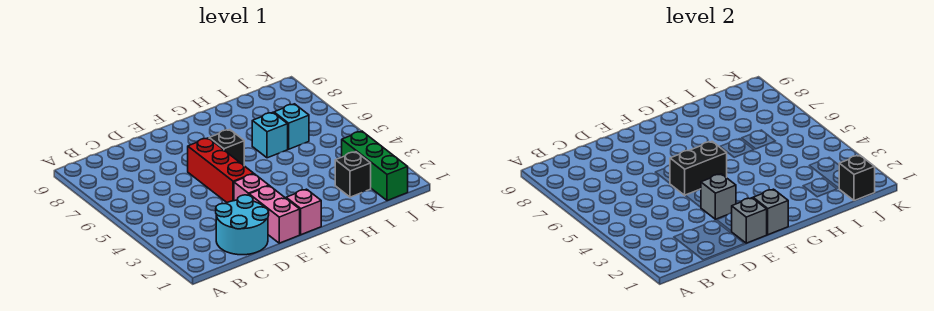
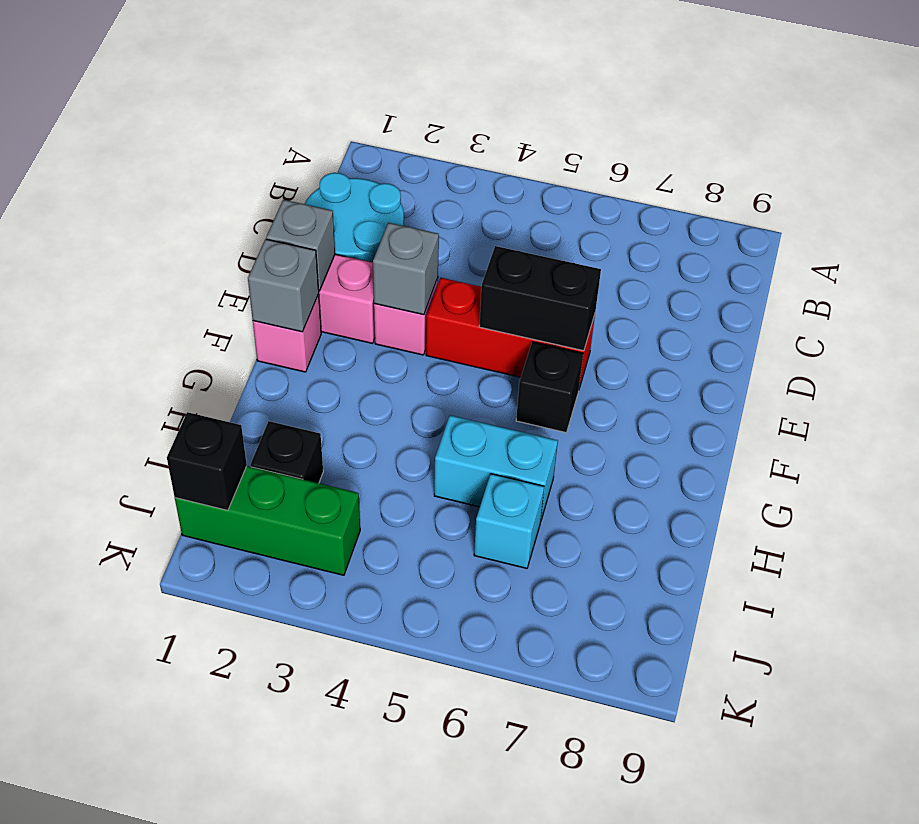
black brick E5:F5 level 2 -> black brick E5:E6 level 2
cyan brick H6 level 1 -> cyan brick H5:H6 level 1

